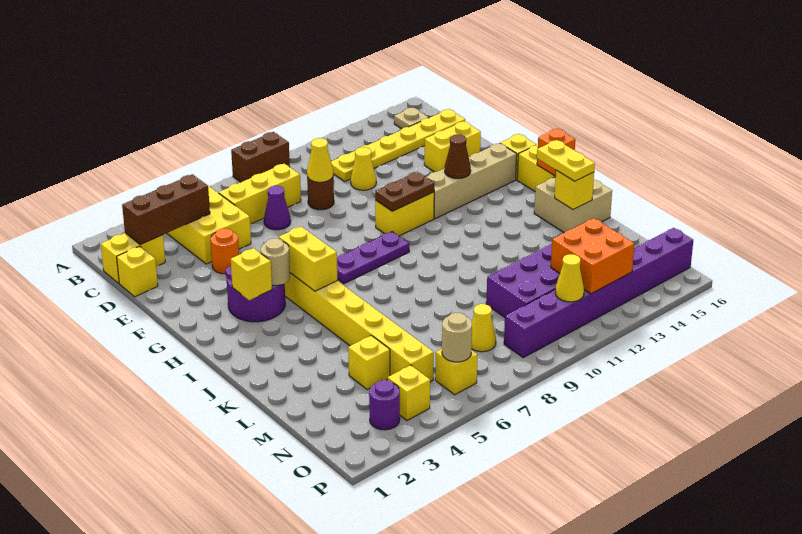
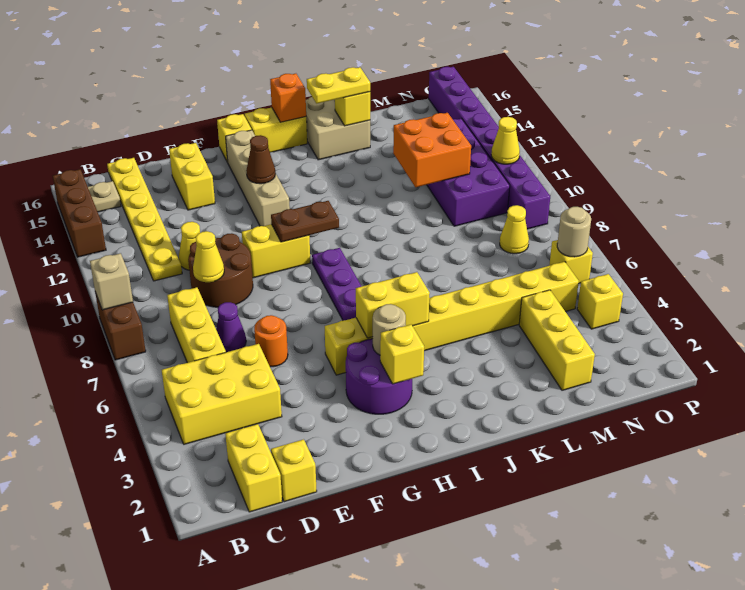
none -> tan brick A9 level 2
brown brick C2:C4 level 2 -> brown brick A13:A15 level 1
brown round brick D9 level 1 -> brown round brick D9:E10 level 1
orange round brick E4 level 1 -> orange round brick E6 level 1
yellow brick G10:G11 level 1 -> yellow brick F10:G10 level 1
brown plate G10:G11 level 2 -> brown plate G10:H10 level 2
yellow brick M4 level 1 -> yellow brick M2:M4 level 1
orange brick N12:O13 level 2 -> orange brick L11:M12 level 2
purple round brick O3 level 1 -> none

